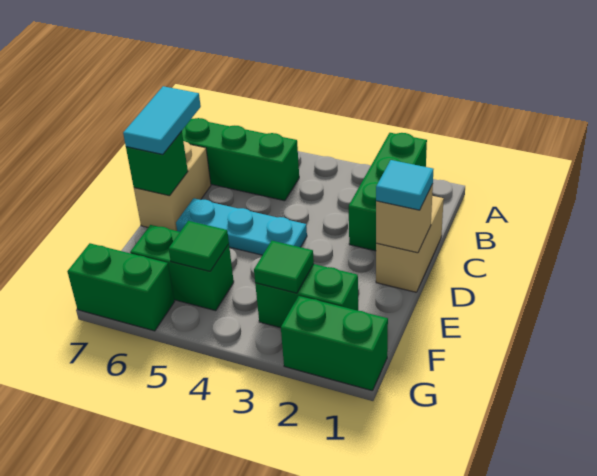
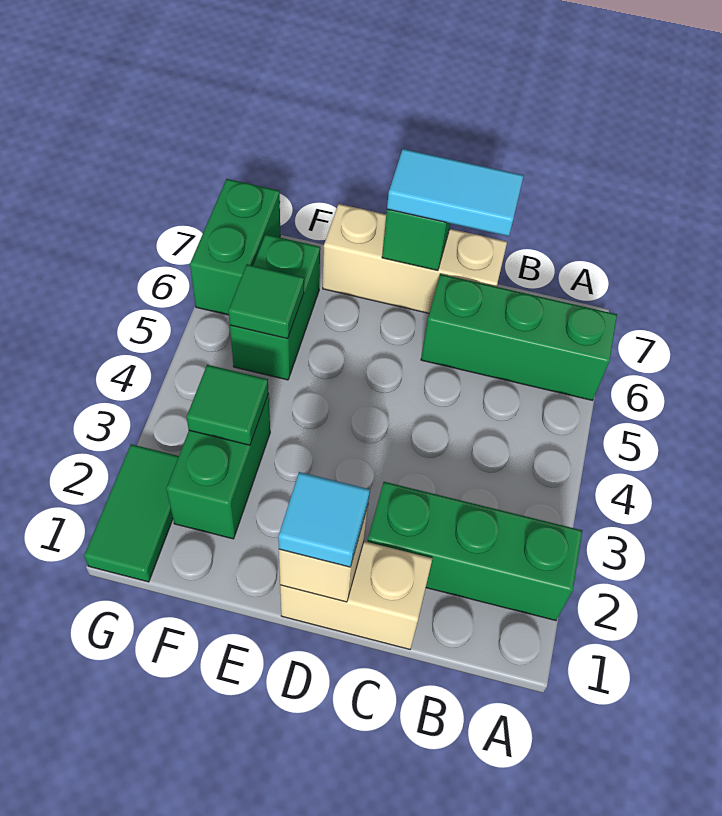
green brick B5:B7 level 1 -> green brick A6:C6 level 1
tan brick C7:D7 level 1 -> tan brick C7:E7 level 1
cyan plate D4:D6 level 1 -> none
green brick G1:G2 level 1 -> green tile G1:G2 level 1

